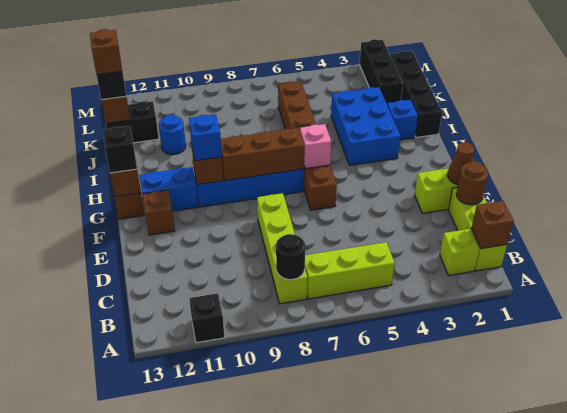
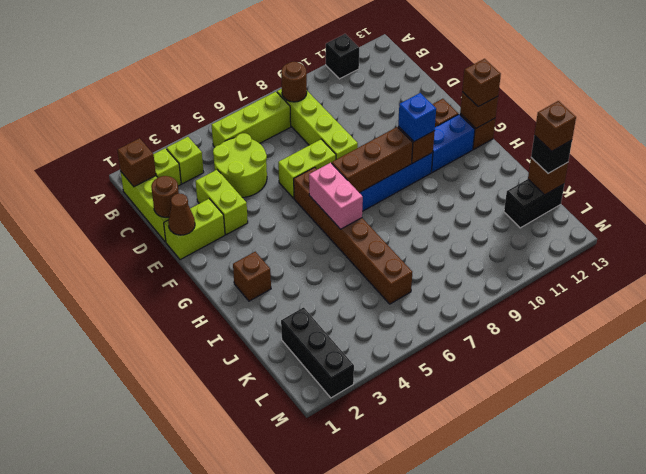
none -> lime brick B3 level 1
black round brick B8 level 2 -> brown round brick B8 level 2
none -> lime round brick C4:D5 level 1
none -> lime brick D3:E3 level 1
none -> lime brick E6:E7 level 1
pink brick G6 level 2 -> pink brick G6:H6 level 2
black brick G13 level 3 -> brown brick G13 level 3
none -> brown brick H2 level 1
blue brick H3:J4 level 1 -> none
black brick I1:L1 level 1 -> none
blue brick I2 level 1 -> none
blue round brick J11 level 1 -> none

